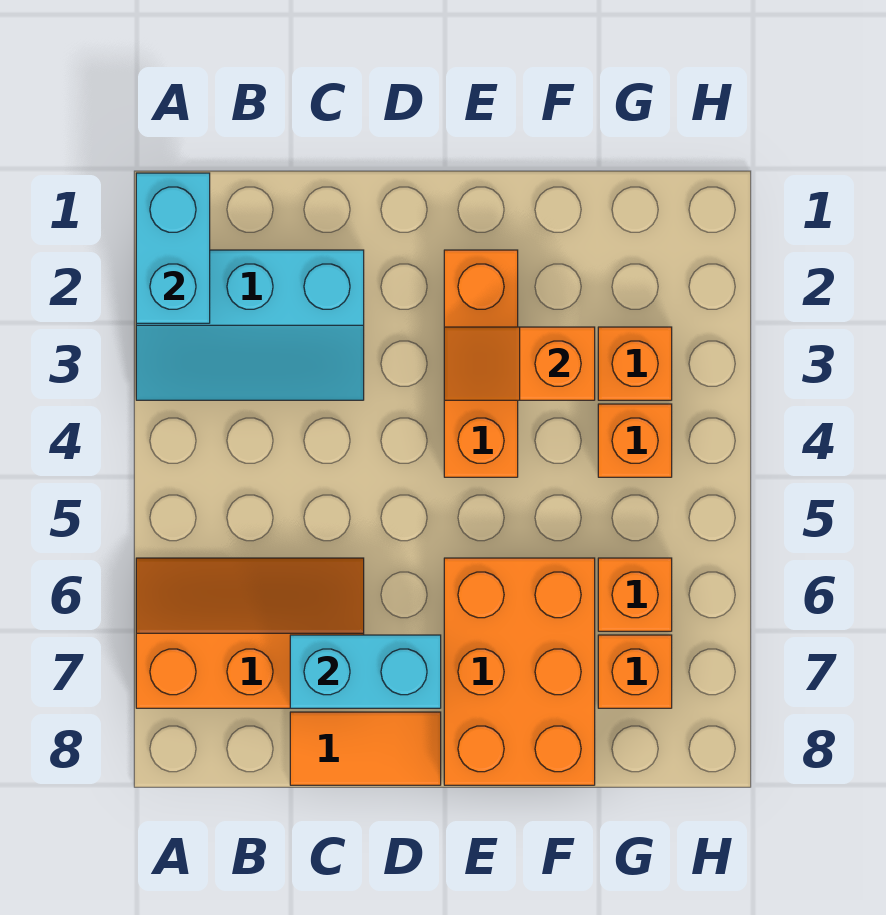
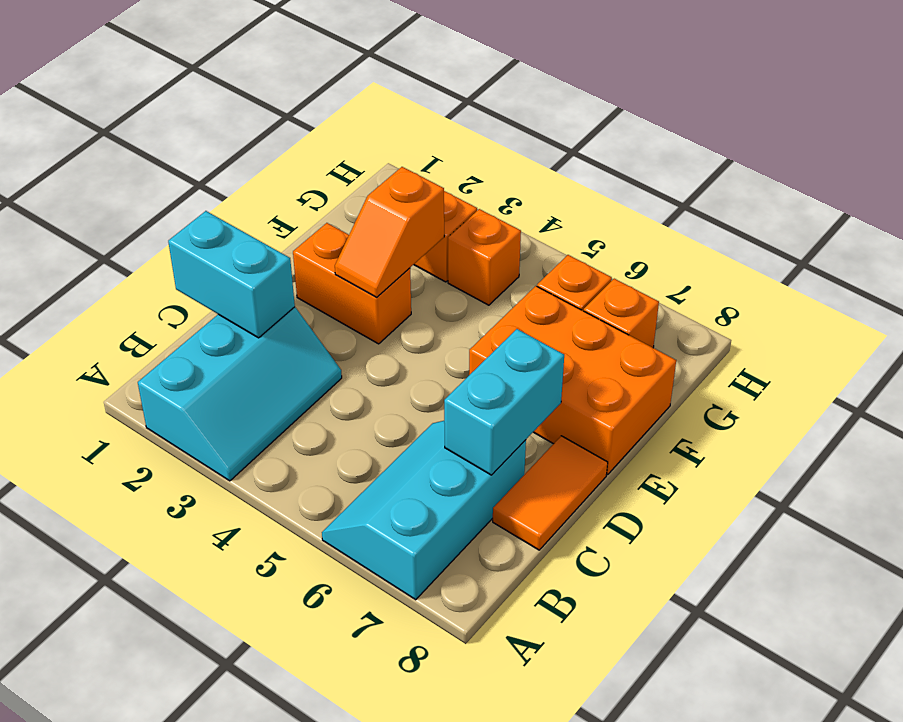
cyan brick A1:A2 level 2 -> cyan brick C1:C2 level 2
orange slope A6:C7 level 1 top 7 -> cyan slope A6:C7 level 1 top 7
orange brick E2:E4 level 1 -> orange brick E2:E3 level 1

